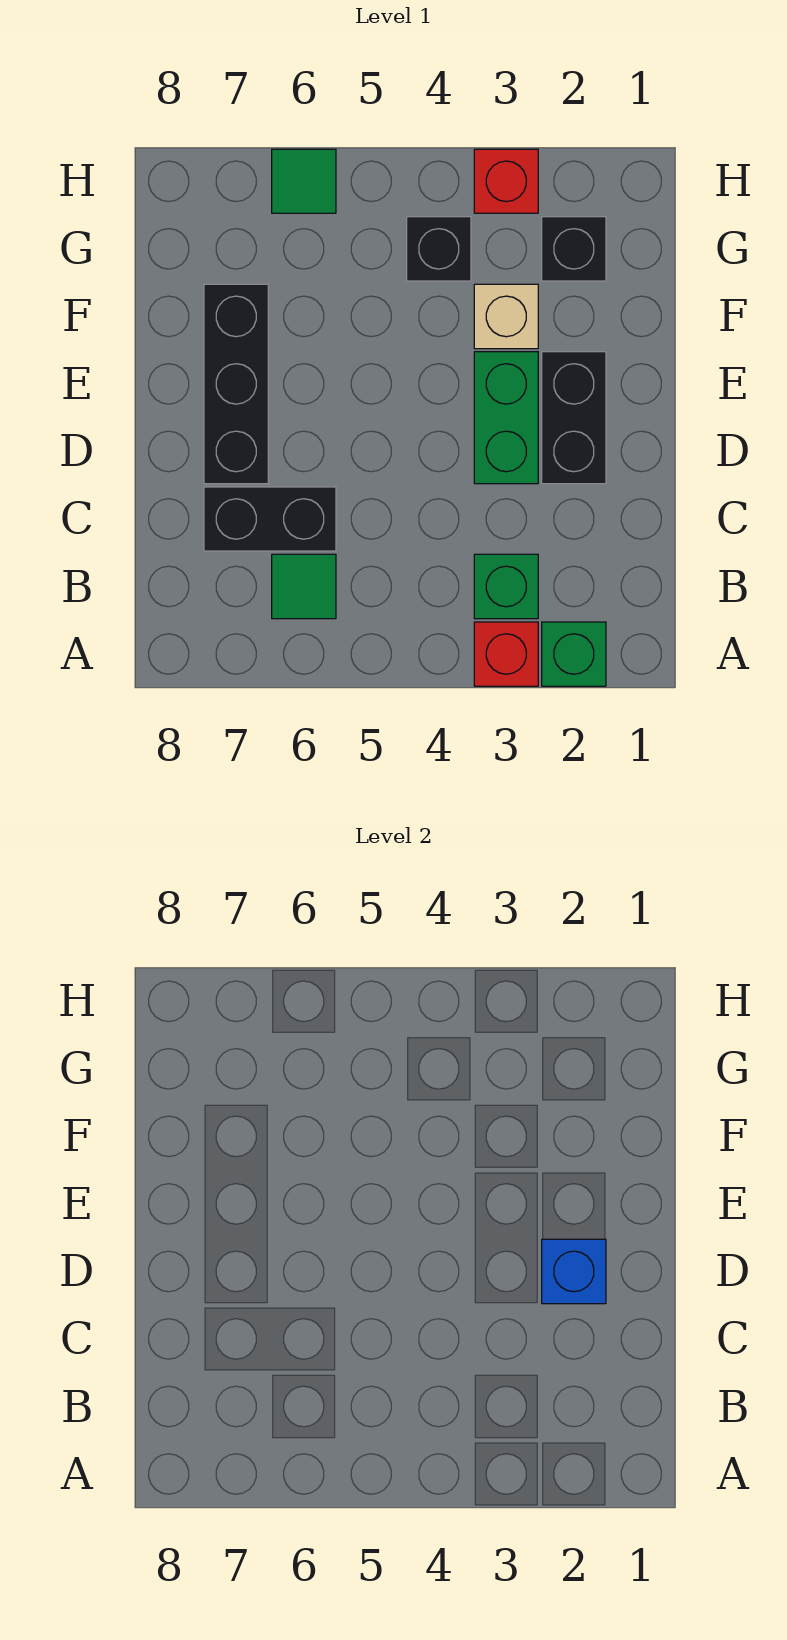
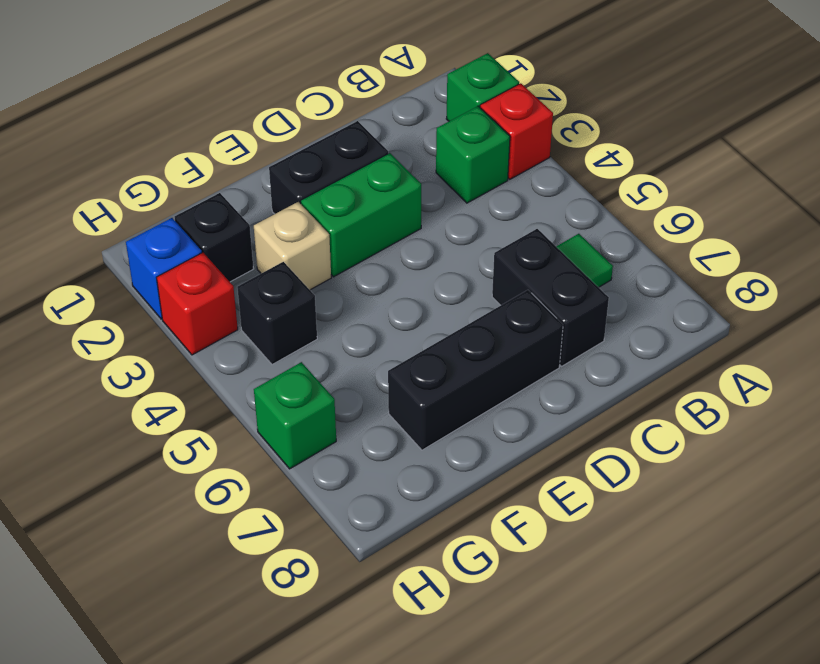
blue brick D2 level 2 -> blue brick H2 level 1
green tile H6 level 1 -> green brick H6 level 1

